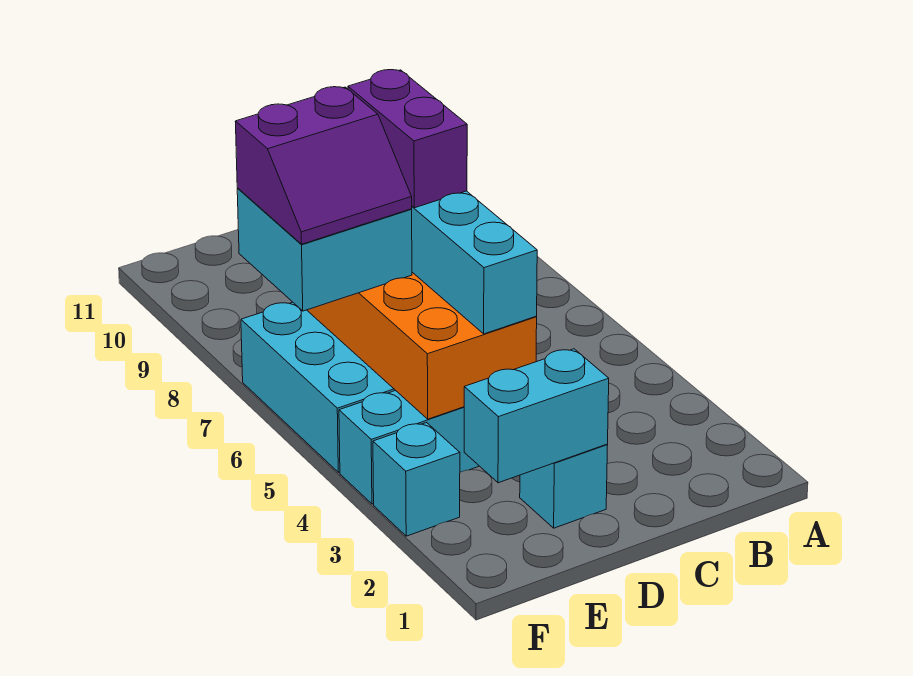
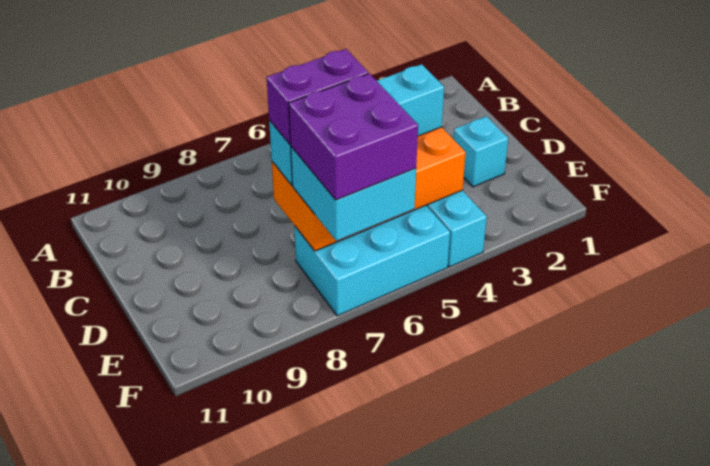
cyan brick D2:E2 level 2 -> none
purple slope E6:F7 level 4 top 7 -> purple brick E6:F7 level 4
cyan brick F3 level 1 -> none

